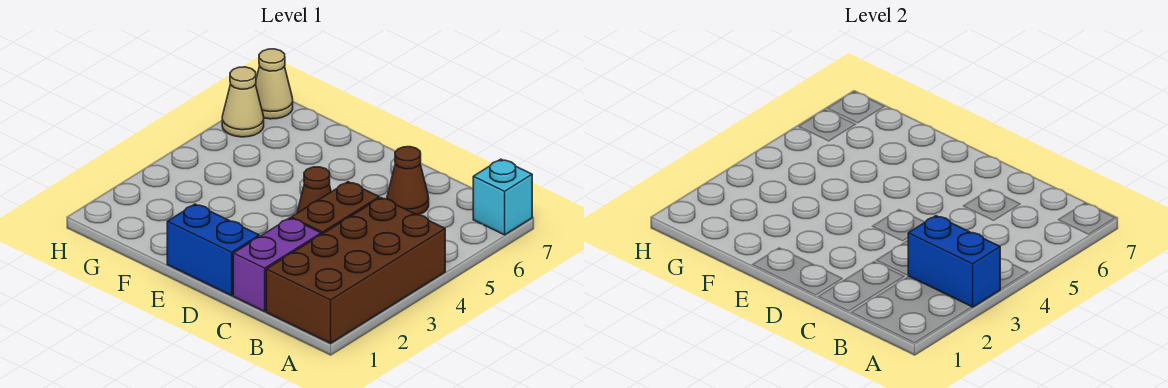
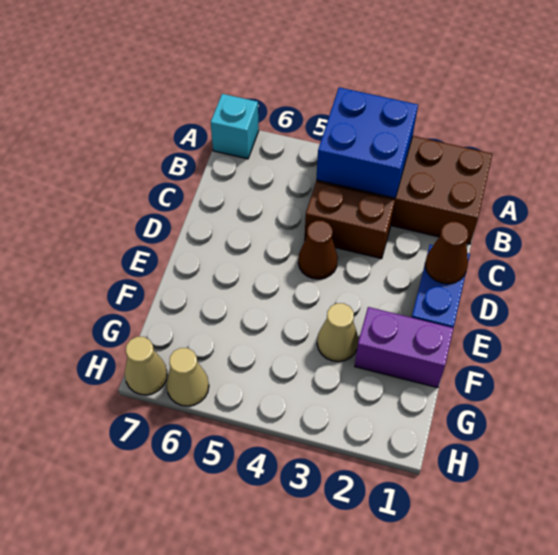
blue brick A3:B3 level 2 -> blue brick A3:B4 level 2
purple brick C1:C2 level 1 -> purple brick F1:F2 level 1
brown cone C6 level 1 -> brown cone D1 level 2
none -> tan cone F3 level 1

